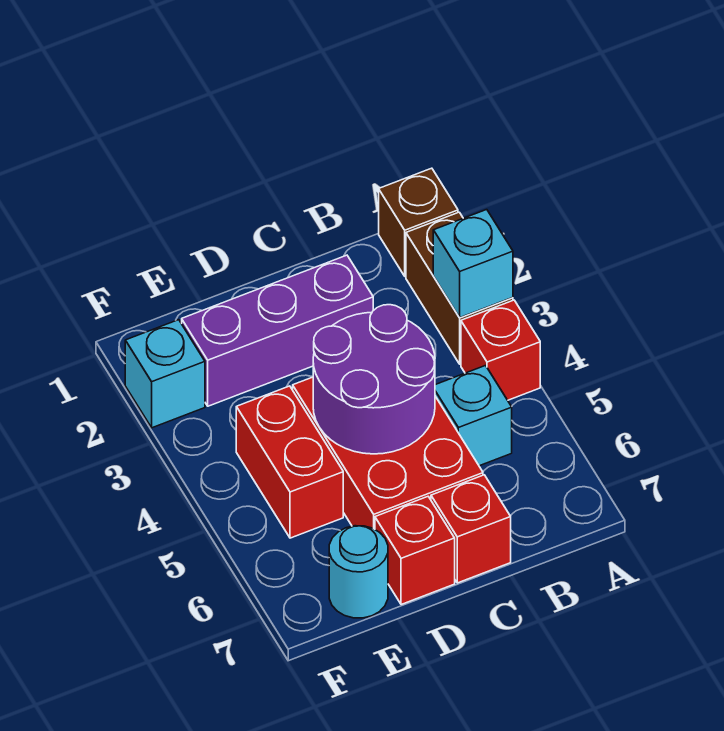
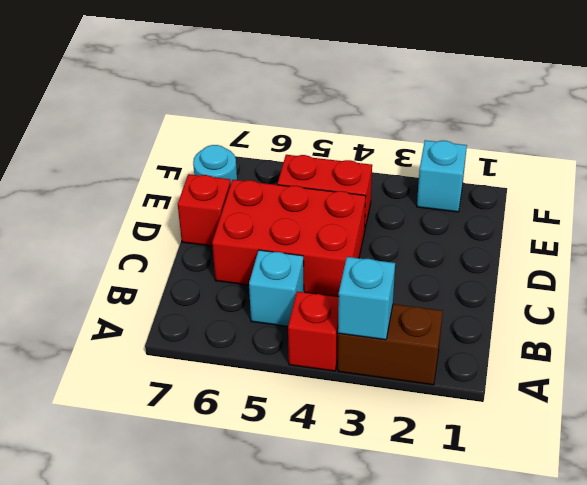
brown brick A1 level 1 -> none
purple brick C2:E2 level 1 -> none
purple round brick C4:D5 level 2 -> none
red brick C7 level 1 -> none

